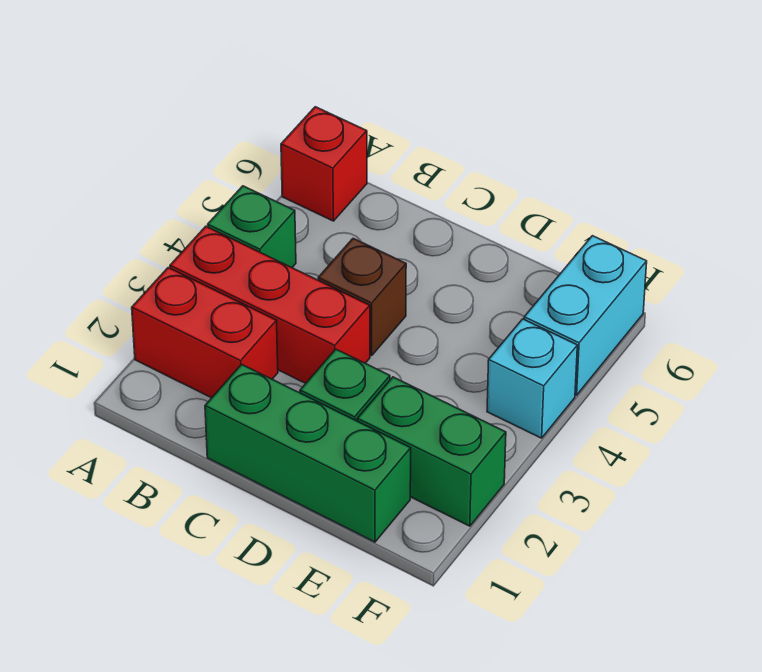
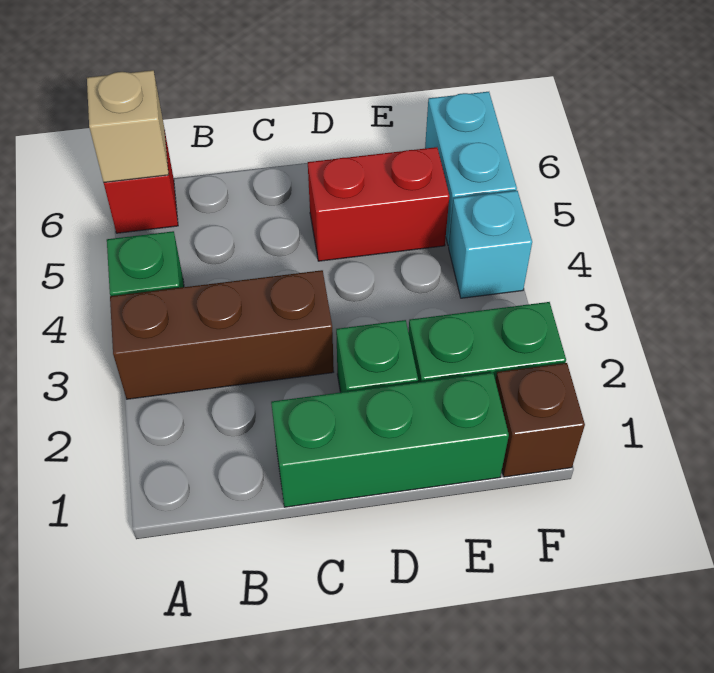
red brick A2:B2 level 1 -> red brick D5:E5 level 1
red brick A3:C3 level 1 -> brown brick A3:C3 level 1
none -> tan brick A6 level 2
brown brick C4 level 1 -> brown brick F1 level 1

